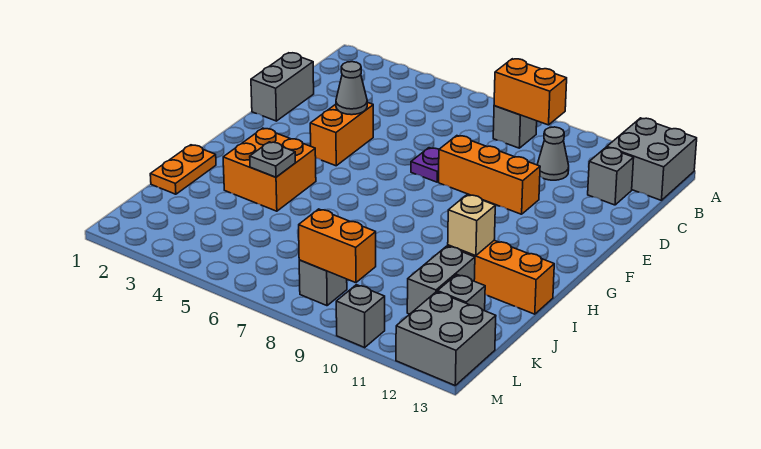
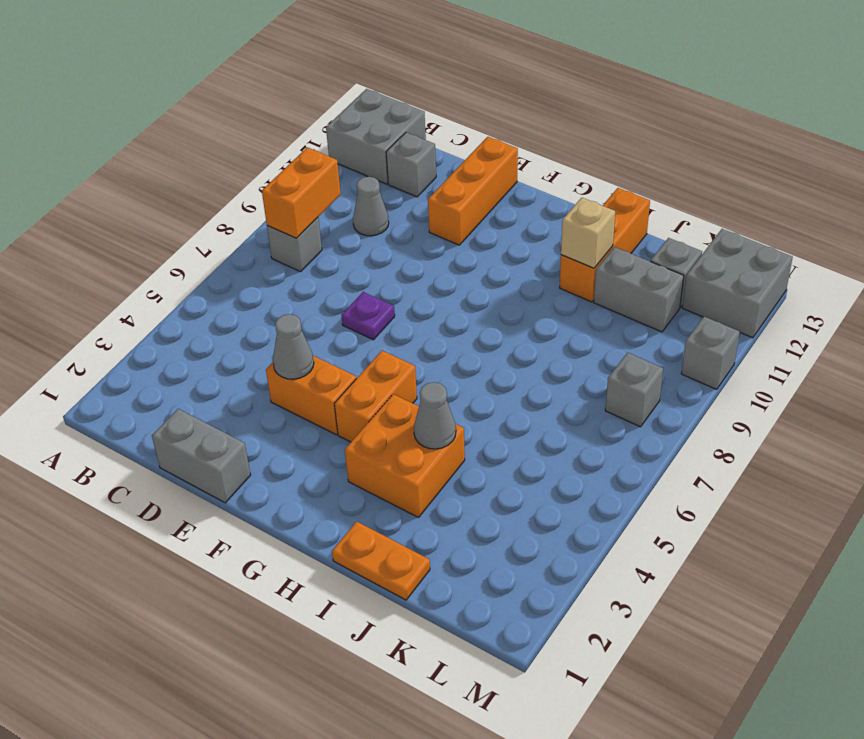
orange brick E8:E10 level 1 -> orange brick E11:E13 level 1
grey plate I4 level 2 -> grey cone I4 level 2
orange brick L8:L9 level 2 -> orange brick G4:G5 level 1

